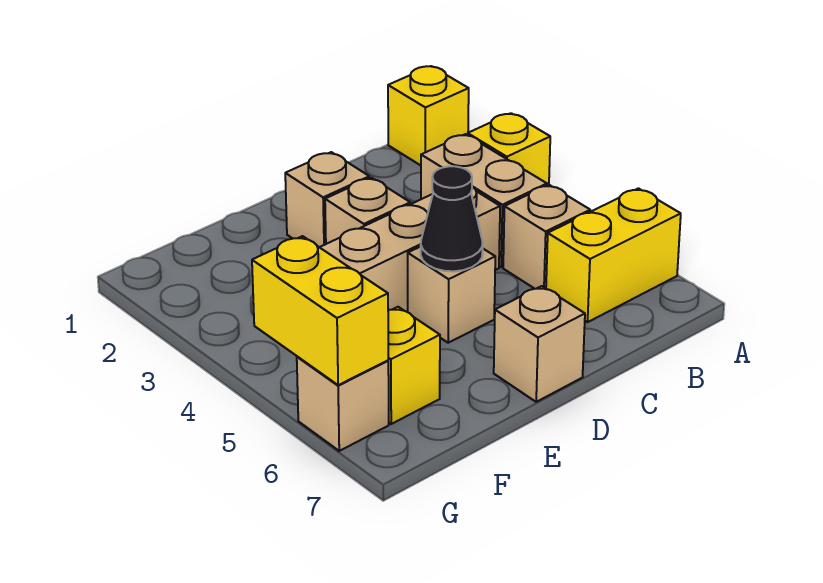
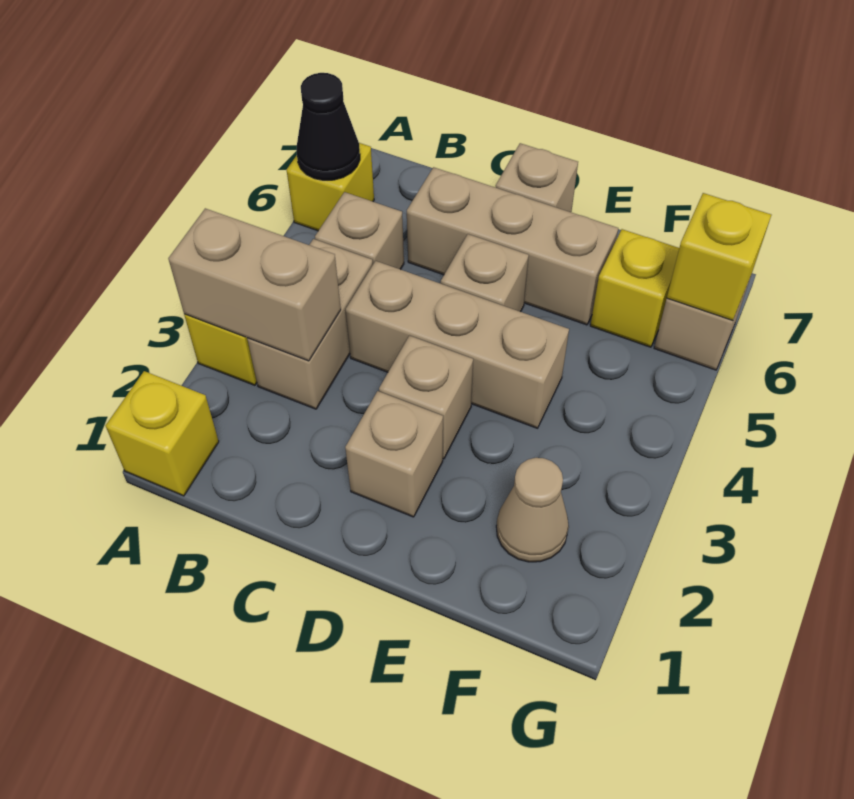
none -> tan brick A3:B3 level 2
yellow brick A6:B6 level 1 -> yellow brick A6 level 1
none -> tan brick C6:E6 level 1
black cone D5 level 2 -> black cone A6 level 2
none -> tan cone F2 level 1
yellow brick G5:G6 level 2 -> yellow brick G6 level 2

